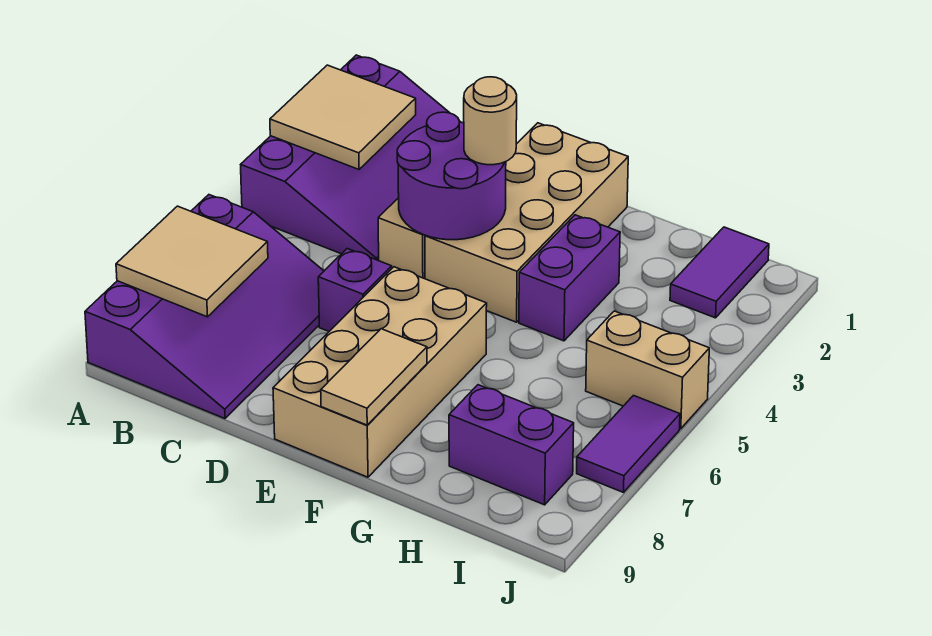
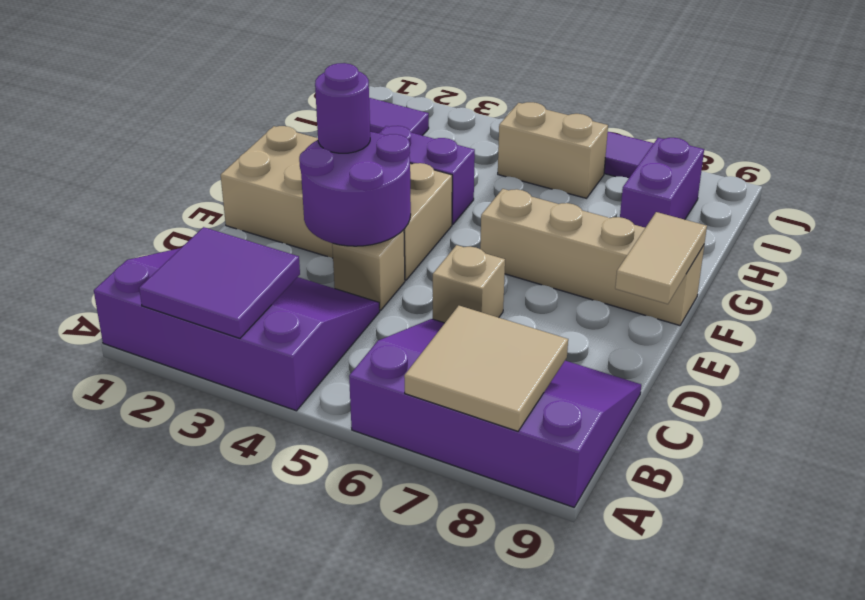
tan tile A2:B3 level 2 -> purple tile A2:B3 level 2
purple brick D6 level 1 -> tan brick D6 level 1
tan round brick E3 level 3 -> purple round brick E3 level 3
tan brick E6:F9 level 1 -> tan brick F6:F9 level 1
tan tile F8:F9 level 2 -> tan tile E9:F9 level 2
tan brick I5:J5 level 1 -> tan brick I5:I6 level 1

